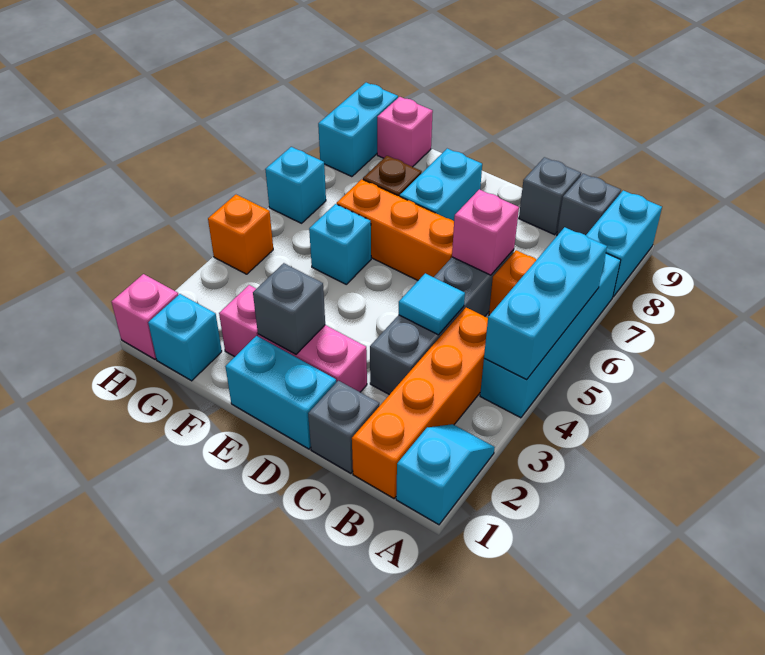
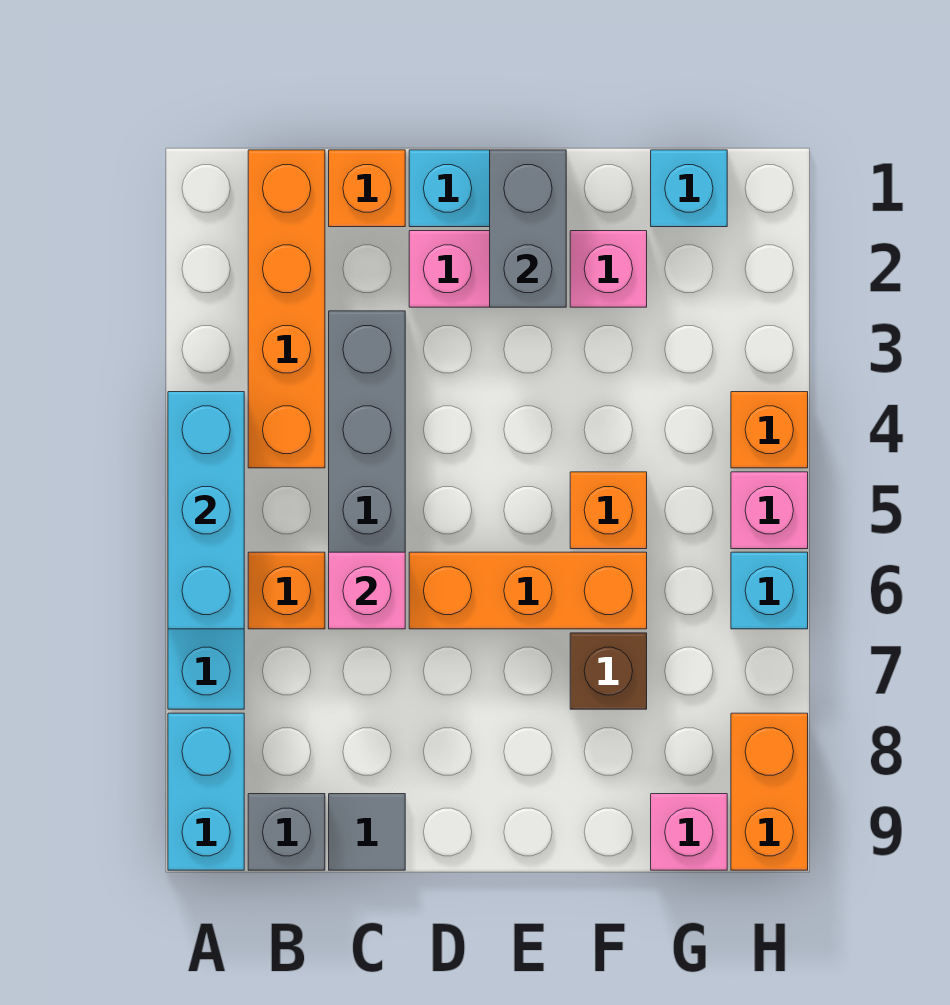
cyan slope A1:A2 level 1 top 1 -> none
grey brick C1 level 1 -> orange brick C1 level 1
cyan tile C4 level 2 -> none
grey brick C9 level 1 -> grey tile C9 level 1
grey brick E2 level 2 -> grey brick E1:E2 level 2
cyan brick E7:E8 level 1 -> none
cyan brick F5 level 1 -> orange brick F5 level 1
pink brick H1 level 1 -> pink brick H5 level 1
cyan brick H8:H9 level 1 -> orange brick H8:H9 level 1

